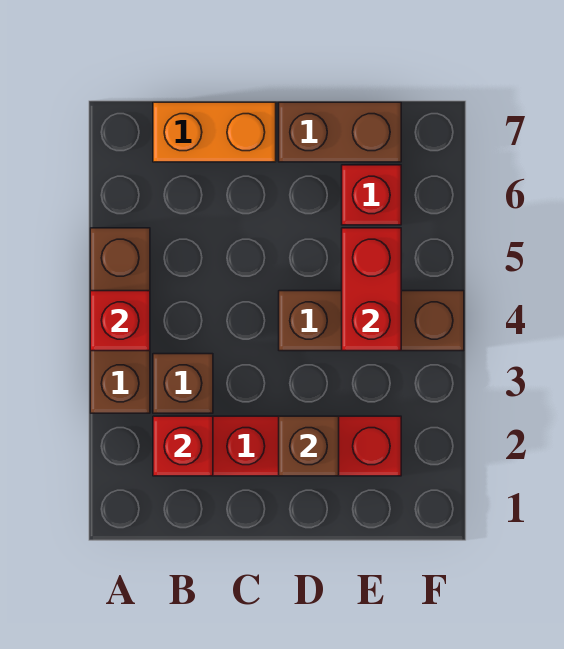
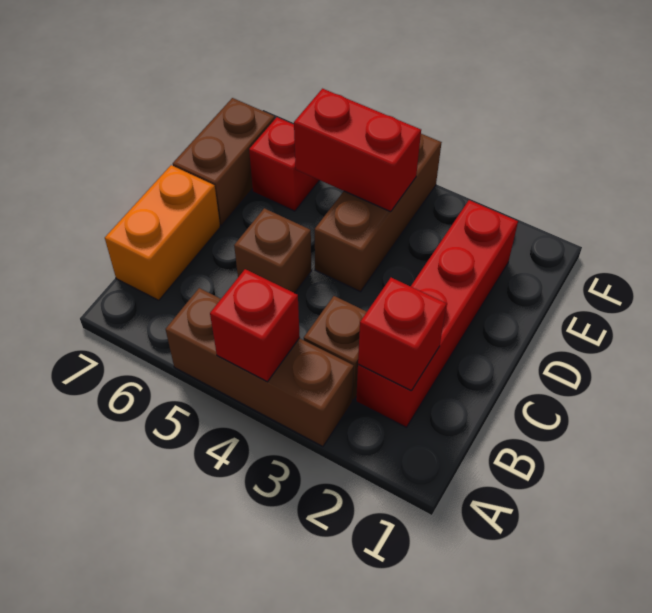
brown brick D2 level 2 -> brown brick C5 level 1

